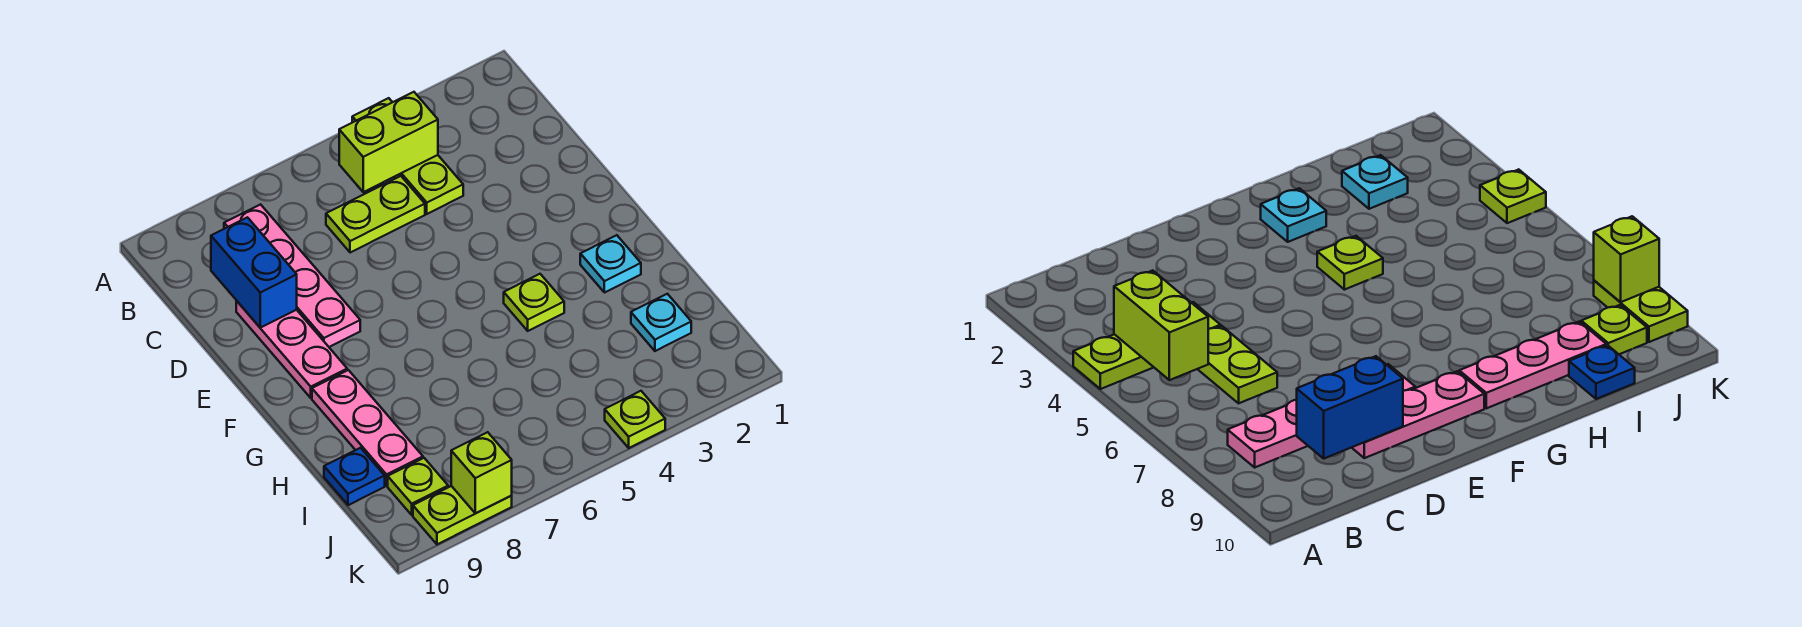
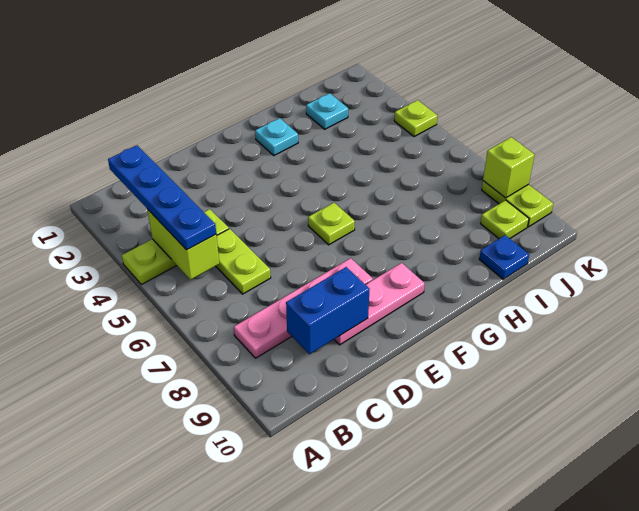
none -> blue plate B2:B5 level 3
lime plate G4 level 1 -> lime plate F6 level 1
pink plate G9:I9 level 1 -> none

